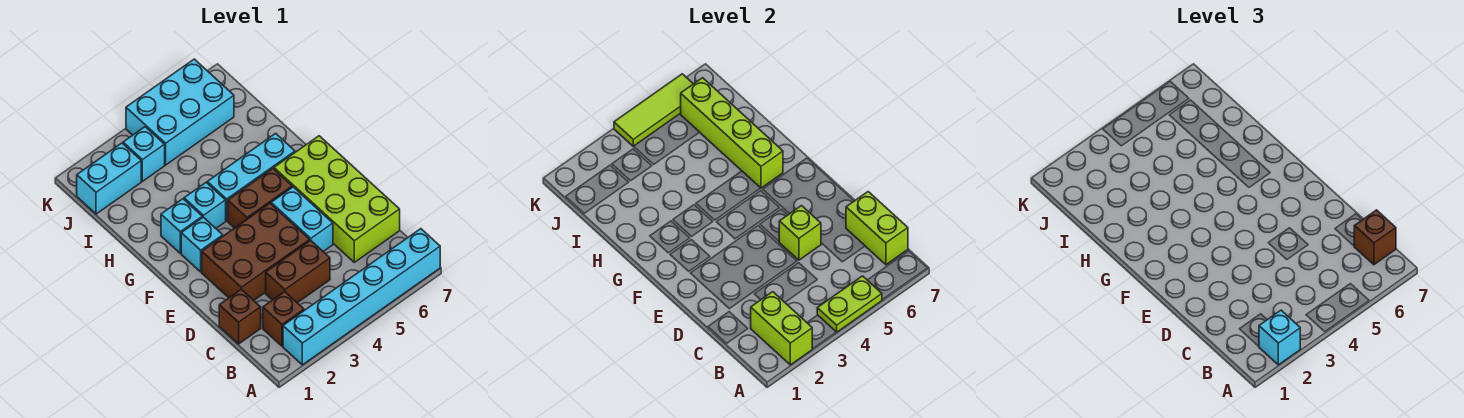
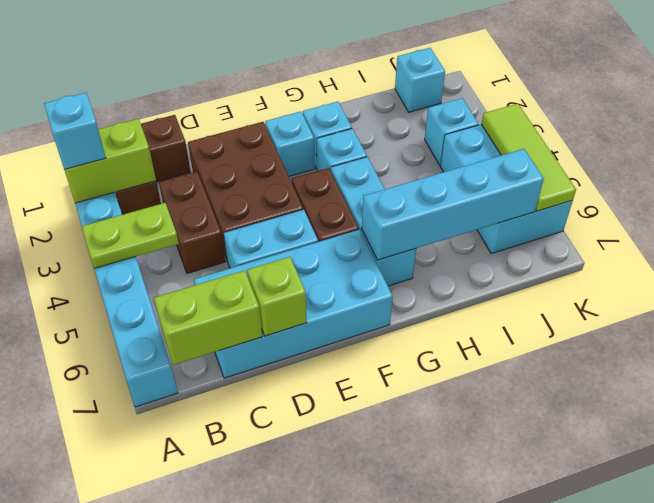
lime plate A4:A5 level 2 -> lime plate A4:B4 level 2
brown brick B7 level 3 -> none
lime brick C6:F7 level 1 -> cyan brick C6:F7 level 1
lime brick D5 level 2 -> lime brick D7 level 2
lime brick G6:J6 level 2 -> cyan brick G6:J6 level 2
cyan brick J1:J2 level 1 -> cyan brick J1 level 1

